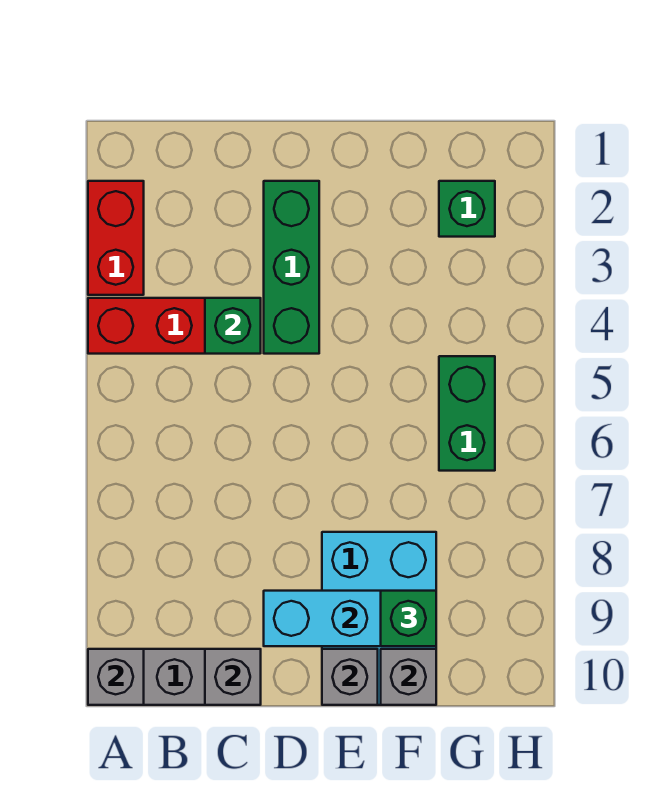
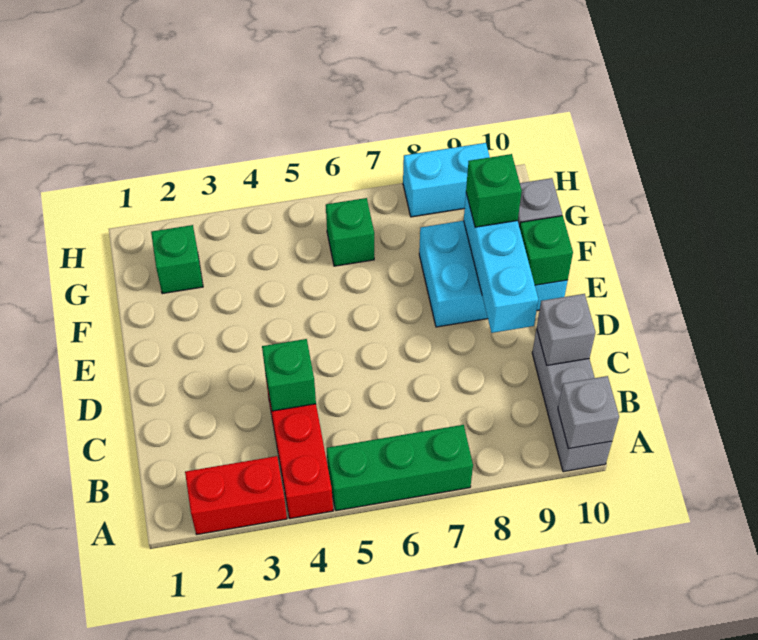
green brick D2:D4 level 1 -> green brick A5:A7 level 1
grey brick E10 level 2 -> green brick E10 level 2
green brick G5:G6 level 1 -> green brick G6 level 1
none -> cyan brick H8:H9 level 1

